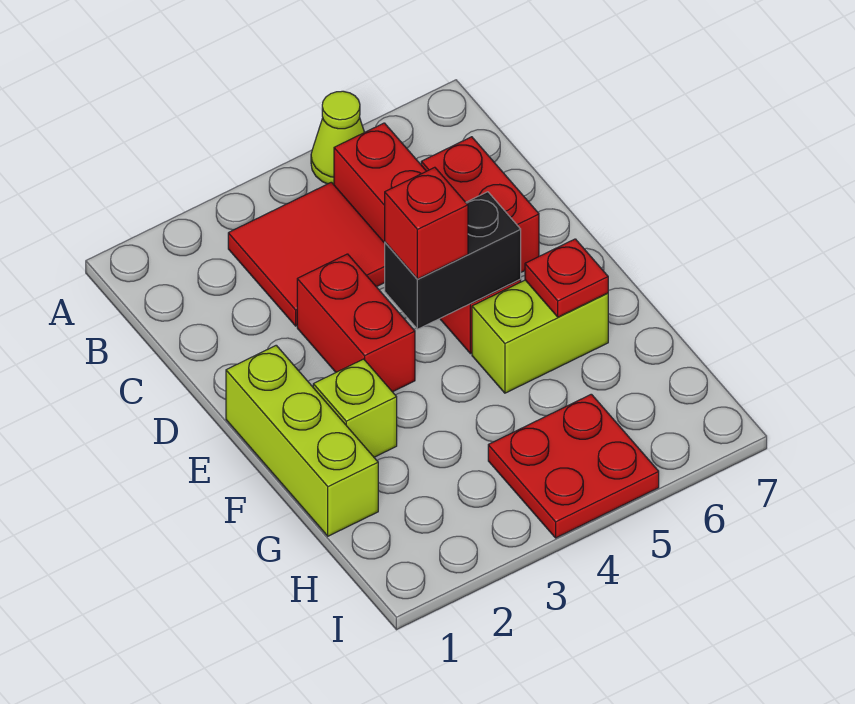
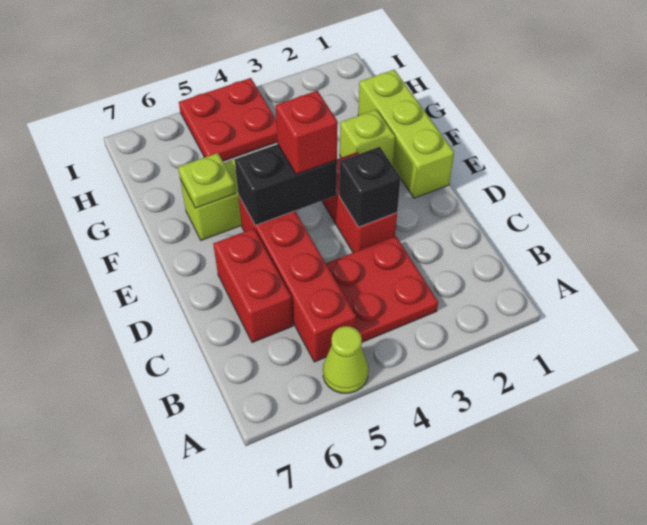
red tile B3:C4 level 1 -> red plate B3:C4 level 1
none -> black brick D3 level 2
red plate F6 level 2 -> lime plate F6 level 2

